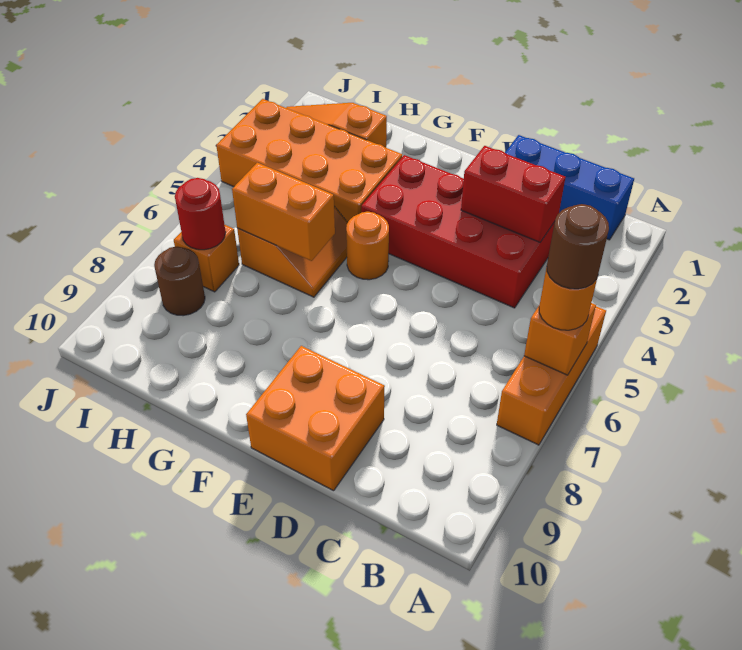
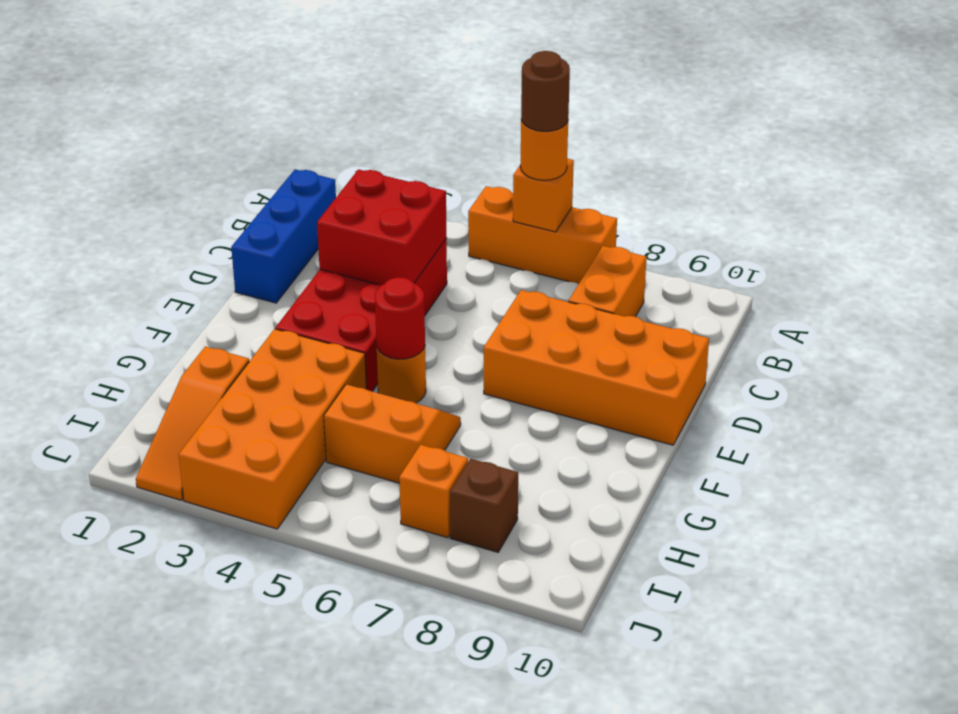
red brick C3:D3 level 2 -> red brick C3:D4 level 2
orange brick D9:E10 level 1 -> orange brick D7:E10 level 1
orange brick G6:H6 level 2 -> orange brick B8:C8 level 1
red round brick I7 level 2 -> red round brick F5 level 2
brown round brick I8 level 1 -> brown brick I8 level 1

